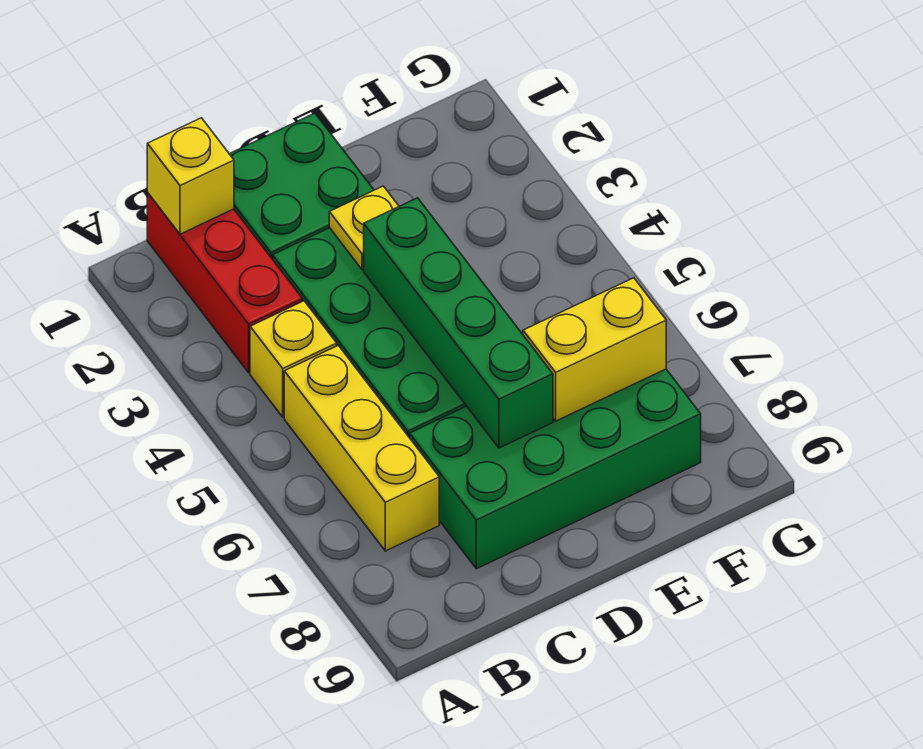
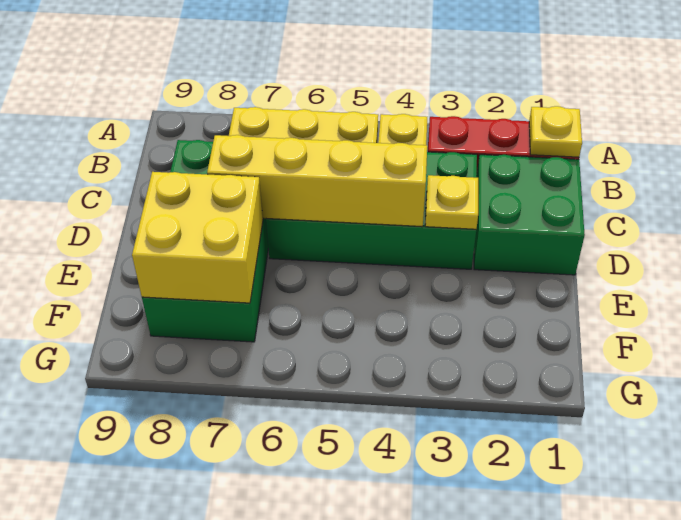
yellow brick B1 level 2 -> yellow plate B1 level 2
green brick D4:D7 level 2 -> yellow brick D4:D7 level 2
yellow brick E7:F7 level 2 -> yellow brick E7:F8 level 2

